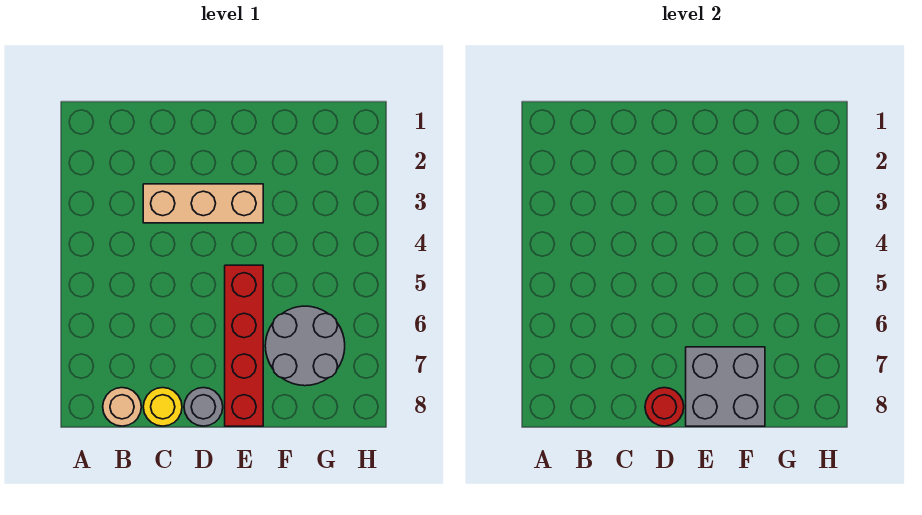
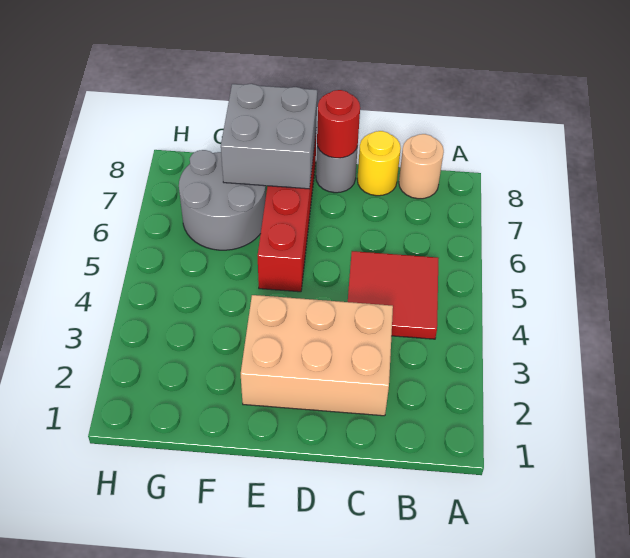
none -> red tile B4:C5 level 1
tan brick C3:E3 level 1 -> tan brick C2:E3 level 1

